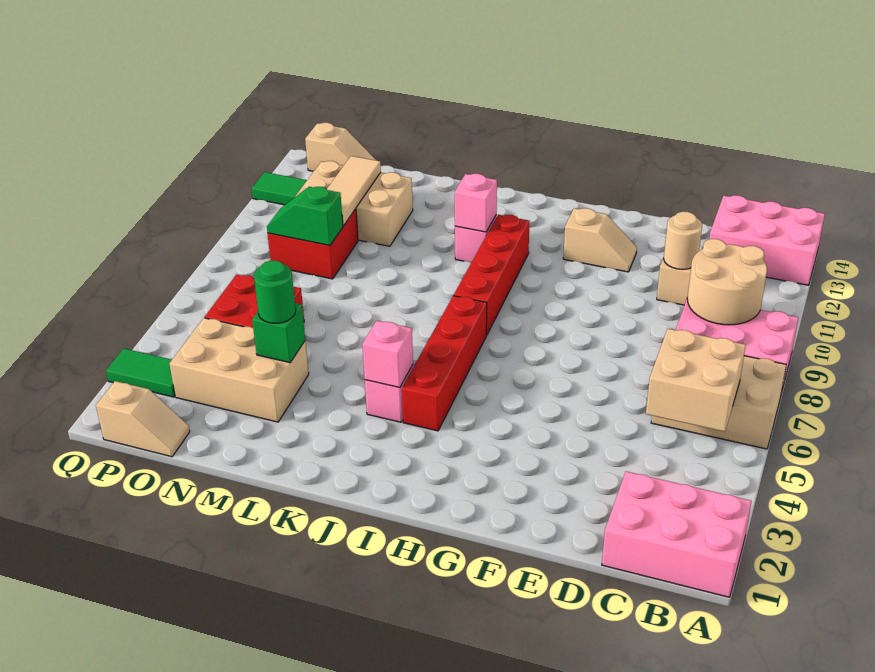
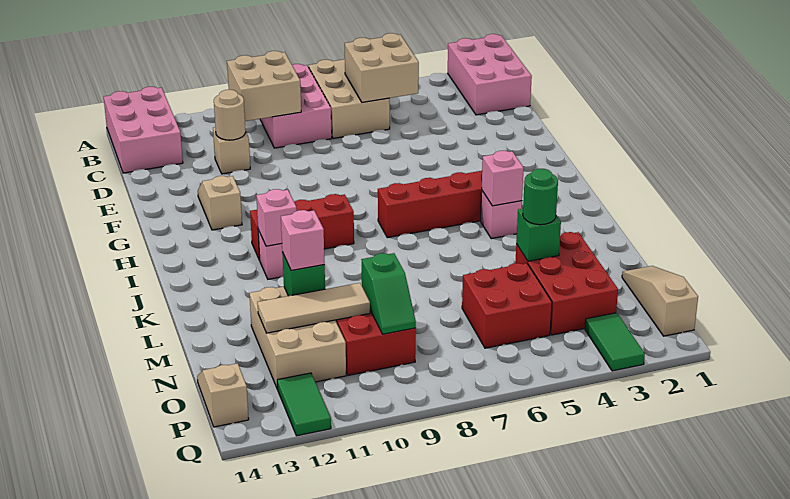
tan round brick B9:C10 level 2 -> tan brick B9:C10 level 2
red brick I8:I11 level 1 -> red brick I9:I11 level 1
tan brick M3:O4 level 1 -> red brick M3:O4 level 1
none -> green brick M11 level 2
none -> pink brick M11 level 3
tan slope O1:P1 level 1 top P -> tan slope N1:P1 level 1 top P

